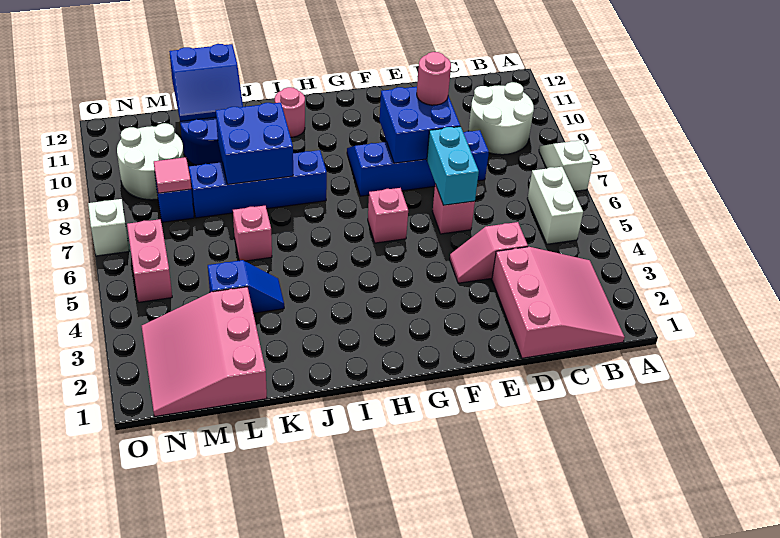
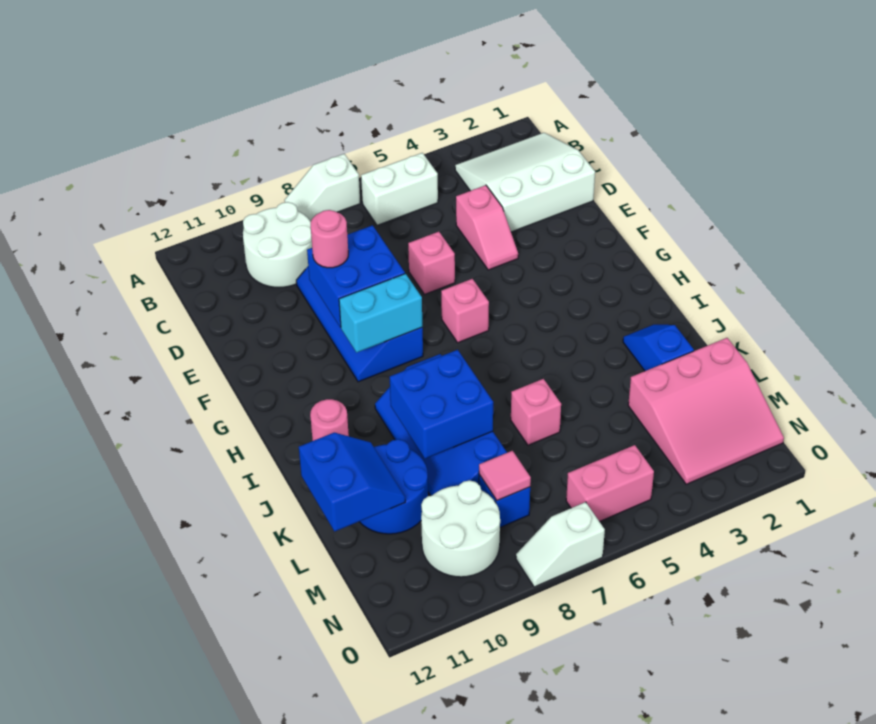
pink slope B1:D3 level 1 top D -> white slope B1:D3 level 1 top D
cyan brick E6:E7 level 2 -> cyan brick G8:G9 level 2
blue slope K4:L4 level 1 top L -> blue slope J2:K2 level 1 top K

